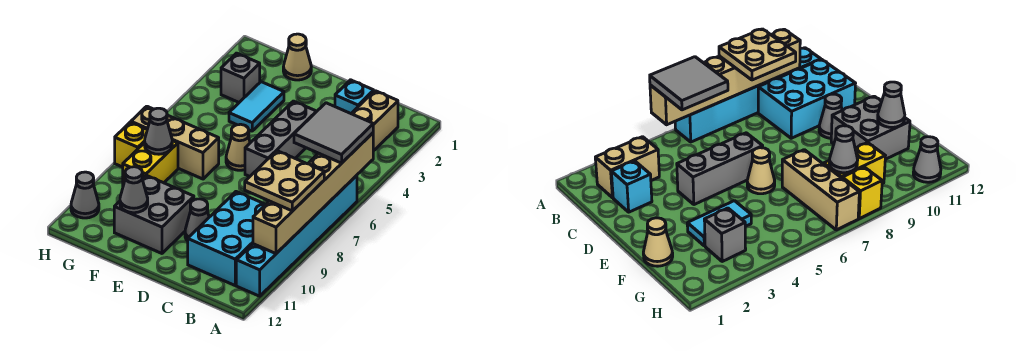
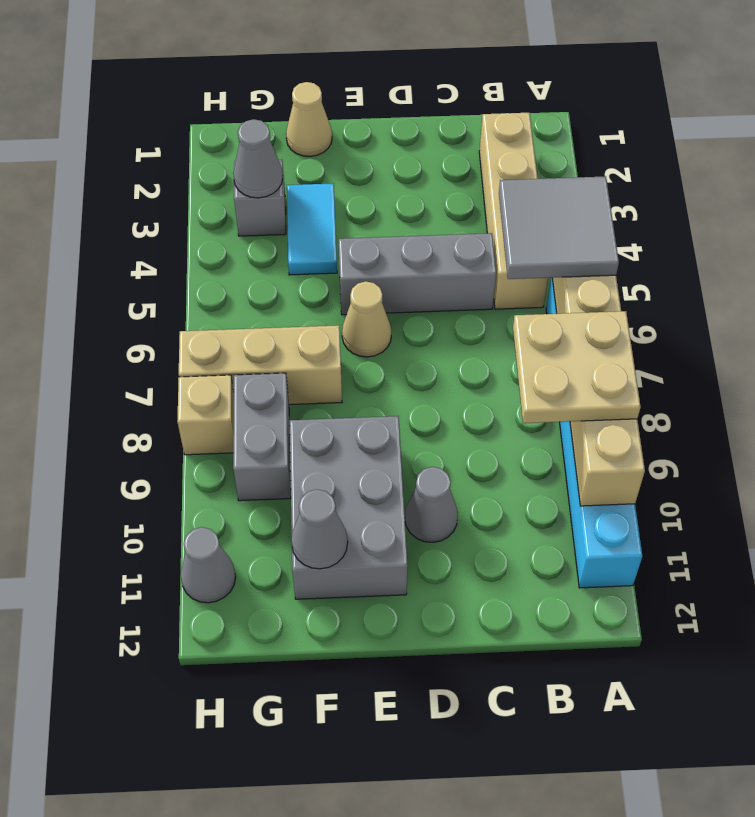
tan brick B2:B3 level 1 -> tan brick B2:B5 level 1
cyan brick B9:C11 level 1 -> none
cyan brick C2 level 1 -> none
grey brick D4:D6 level 1 -> grey brick C5:E5 level 1
grey brick E10:F11 level 1 -> grey brick E9:F11 level 1
yellow brick G8:G9 level 1 -> grey brick G8:G9 level 1
grey cone G8 level 2 -> grey cone G3 level 2
yellow brick H8 level 1 -> tan brick H8 level 1

